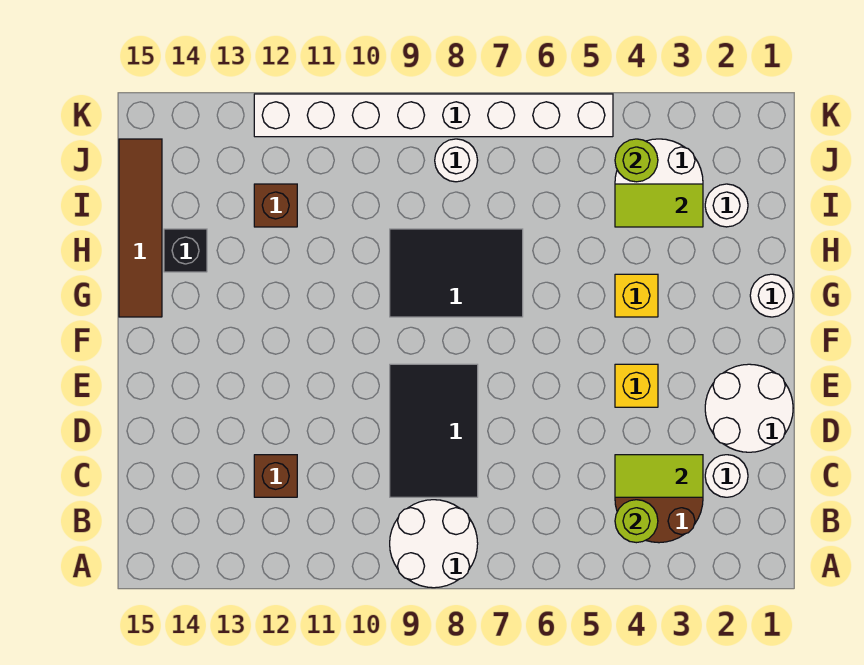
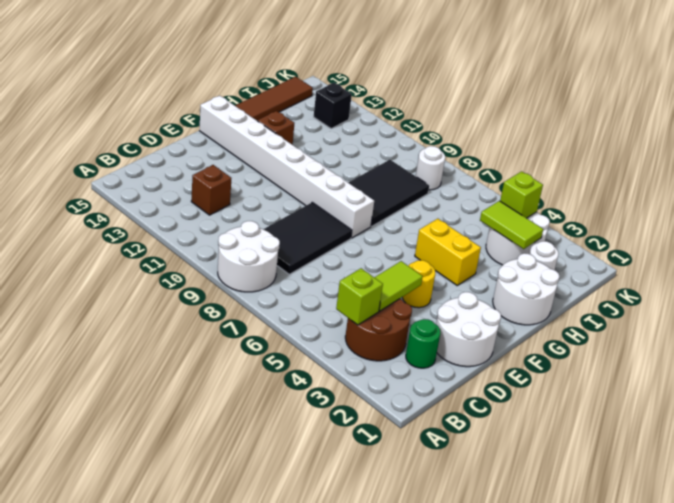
lime round brick B4 level 2 -> lime brick B4 level 2
white round brick C2 level 1 -> green round brick C2 level 1
lime tile C3:C4 level 2 -> lime tile C4:D4 level 2
yellow brick E4 level 1 -> yellow round brick E4 level 1
white round brick G1 level 1 -> white round brick G1:H2 level 1
yellow brick G4 level 1 -> yellow brick G4:G5 level 1
black tile G7:H9 level 1 -> black tile G8:I9 level 1
black brick H14 level 1 -> black brick J13 level 1
brown brick I12 level 1 -> brown brick G13 level 1
lime round brick J4 level 2 -> lime brick J4 level 2
white brick K5:K12 level 1 -> white brick F8:F15 level 1

